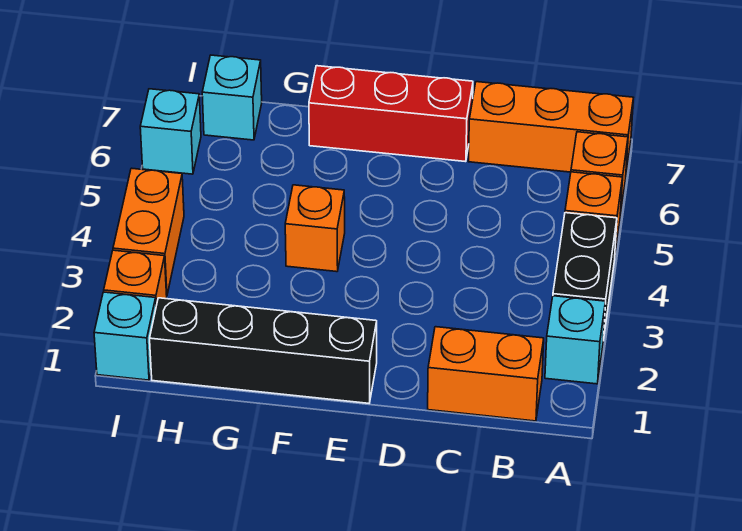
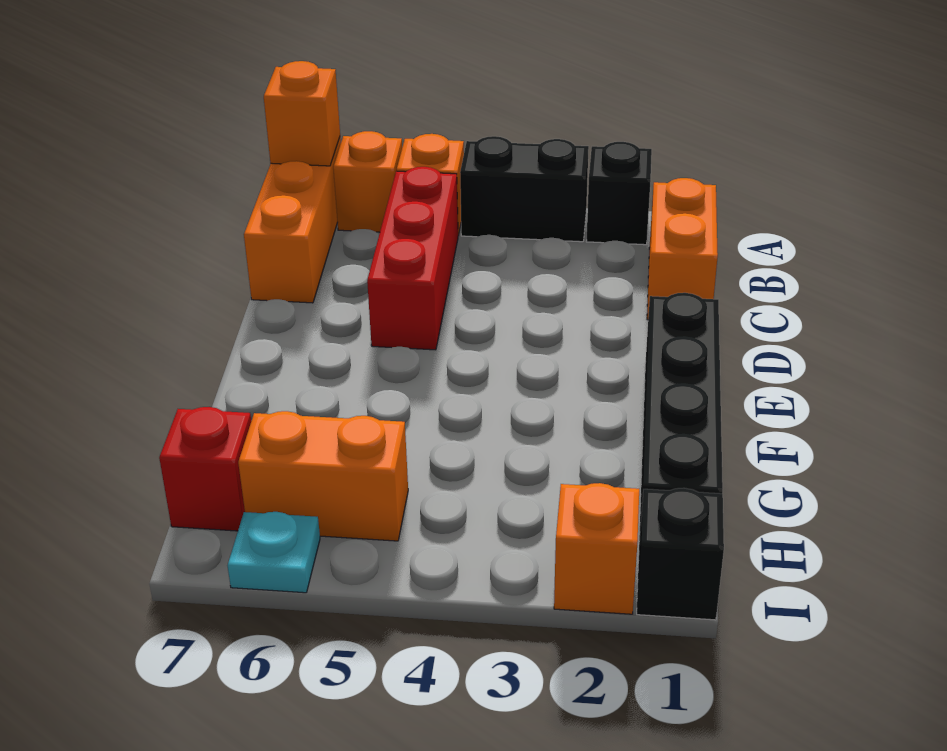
cyan brick A2 level 1 -> black brick A2 level 1
red brick D7:F7 level 1 -> red brick B5:D5 level 1
orange brick F4 level 1 -> orange brick A7 level 2
cyan brick H7 level 1 -> red brick H7 level 1
cyan brick I1 level 1 -> black brick I1 level 1
orange brick I3:I4 level 1 -> orange brick H5:H6 level 1
cyan brick I6 level 1 -> cyan plate I6 level 1

